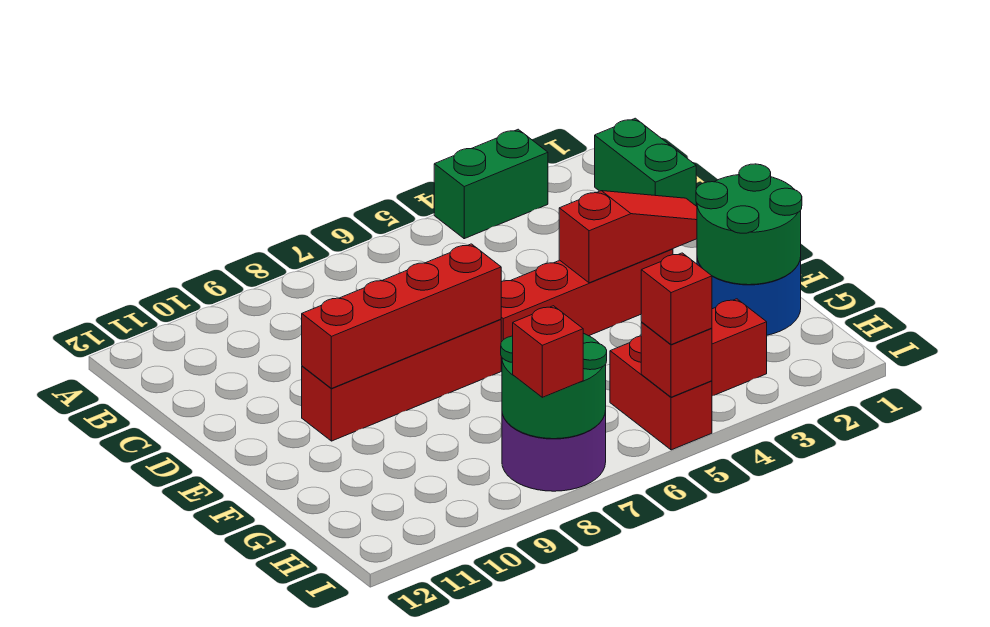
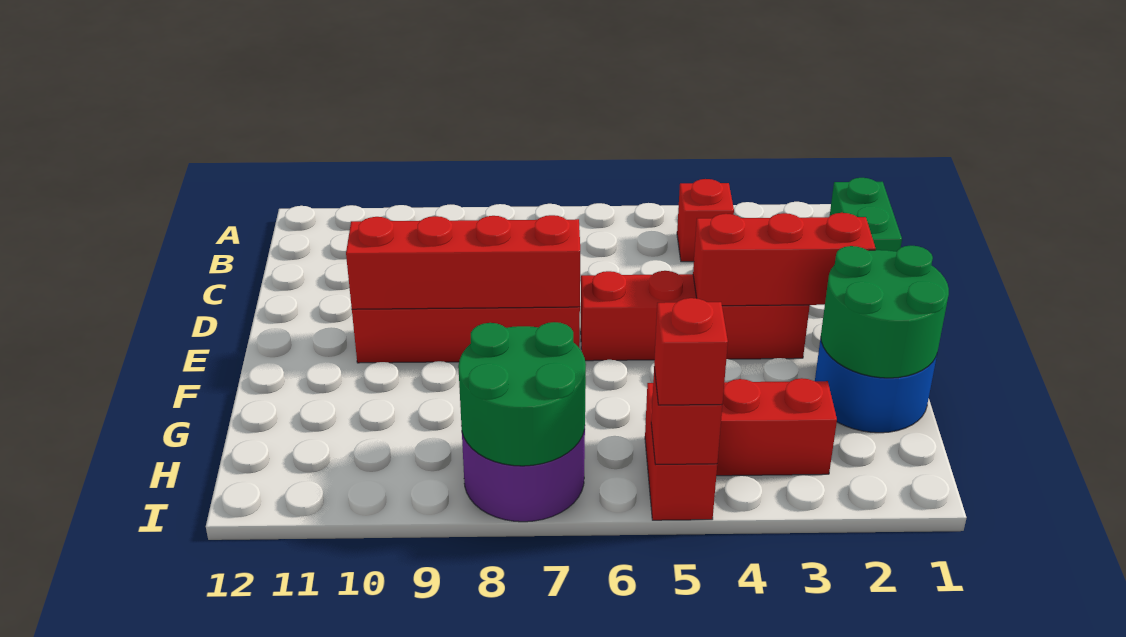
green brick A3:A4 level 1 -> none
red slope E2:E4 level 2 top 4 -> red brick E2:E4 level 2
red brick I8 level 3 -> red brick B4 level 1

